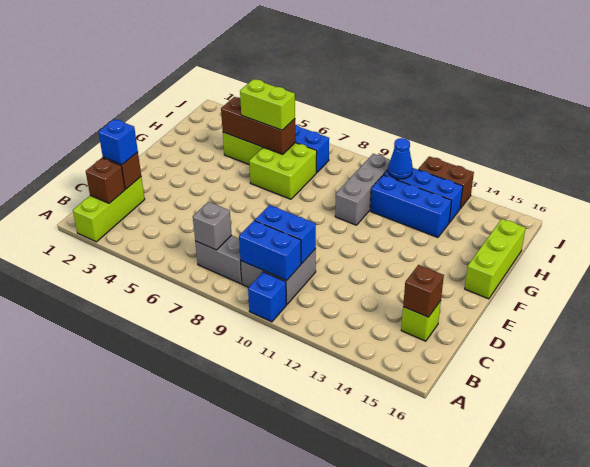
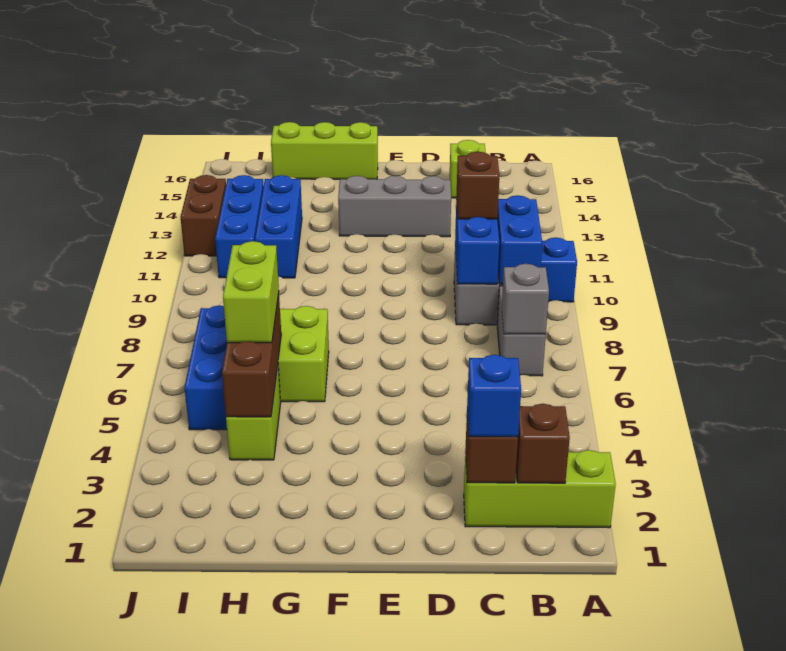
brown brick C15 level 2 -> brown brick C10 level 3
grey brick G10:I10 level 1 -> grey brick D13:F13 level 1
blue cone I11 level 2 -> none

